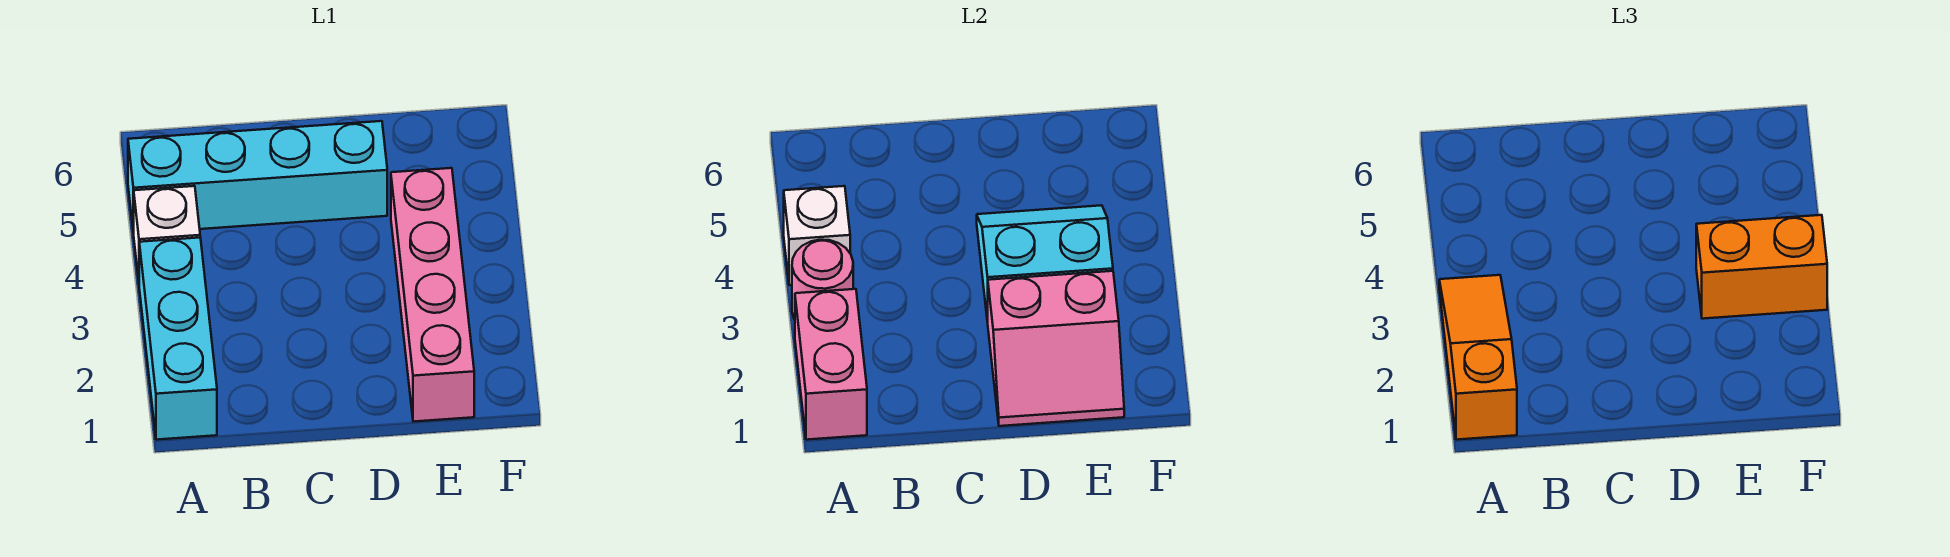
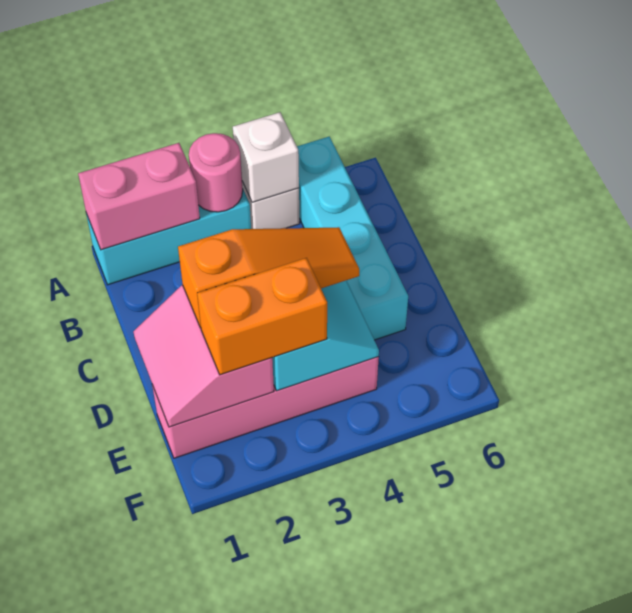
orange slope A1:A3 level 3 top 1 -> orange slope D2:D4 level 3 top 2
orange brick E3:F3 level 3 -> orange brick E2:E3 level 3

